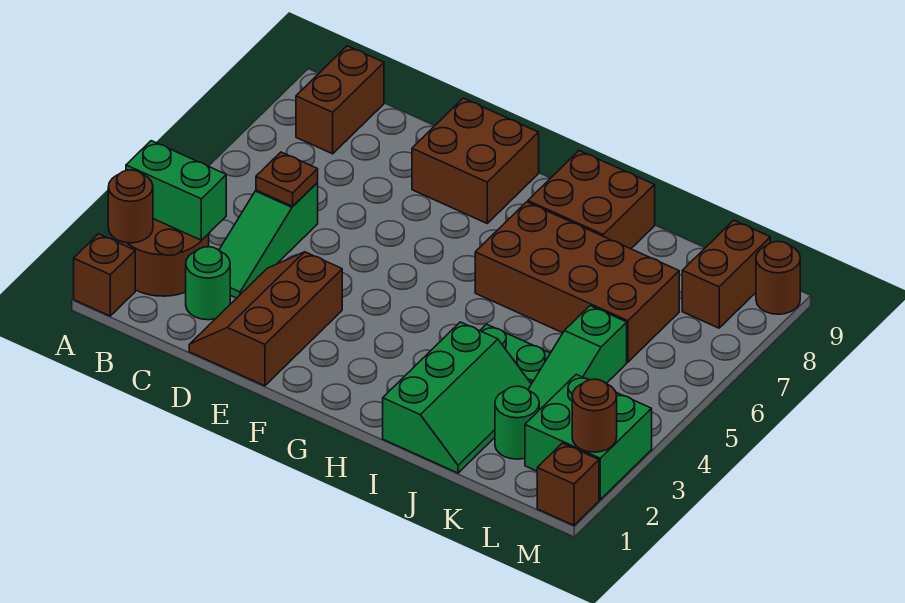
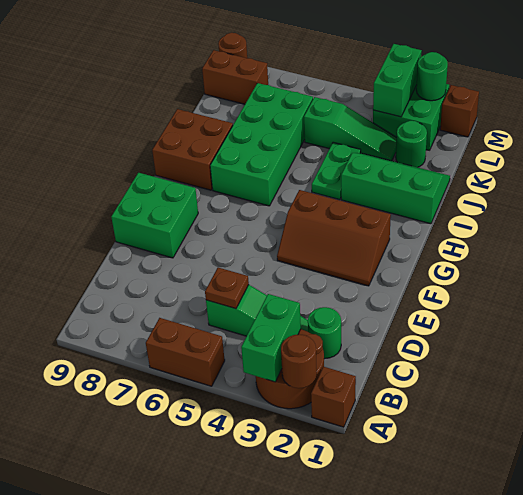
brown brick B8:B9 level 1 -> brown brick A5:A6 level 1
brown slope D1:E3 level 1 top E -> brown slope F2:G4 level 1 top G
brown brick E8:F9 level 1 -> green brick E8:F9 level 1
brown brick H6:K7 level 1 -> green brick H6:K7 level 1
none -> green brick L3:M3 level 2
brown round brick M2 level 2 -> green round brick M2 level 2

